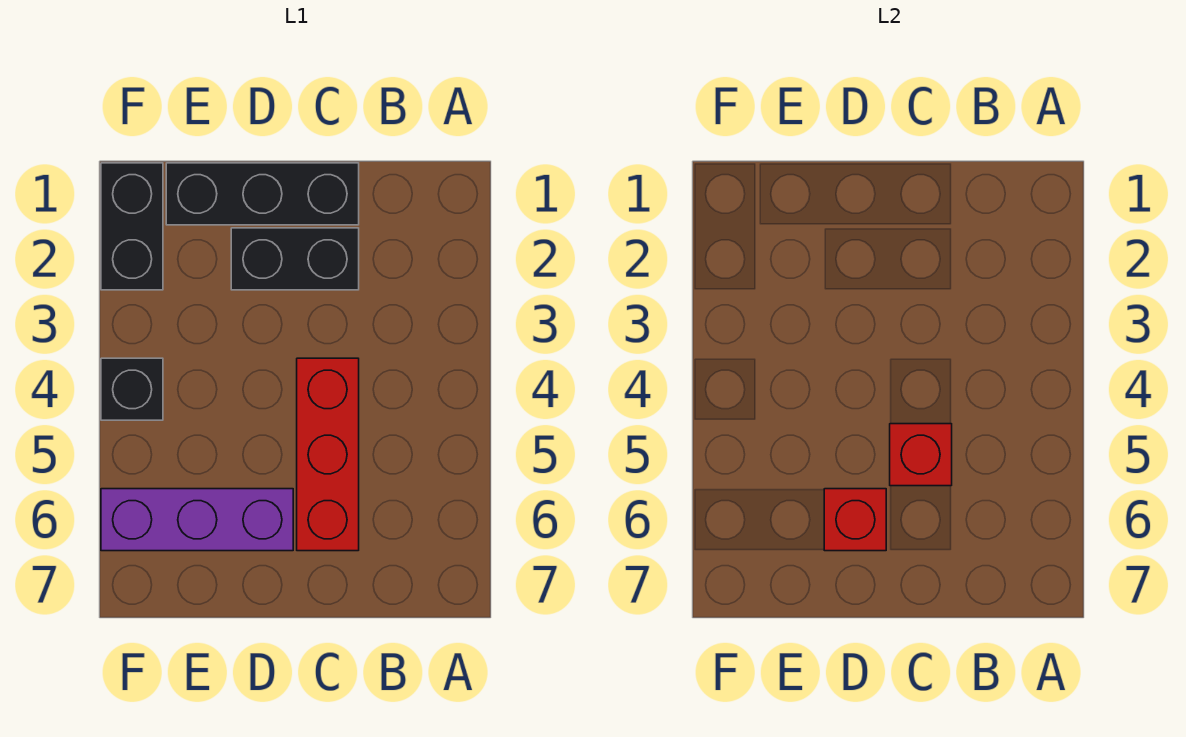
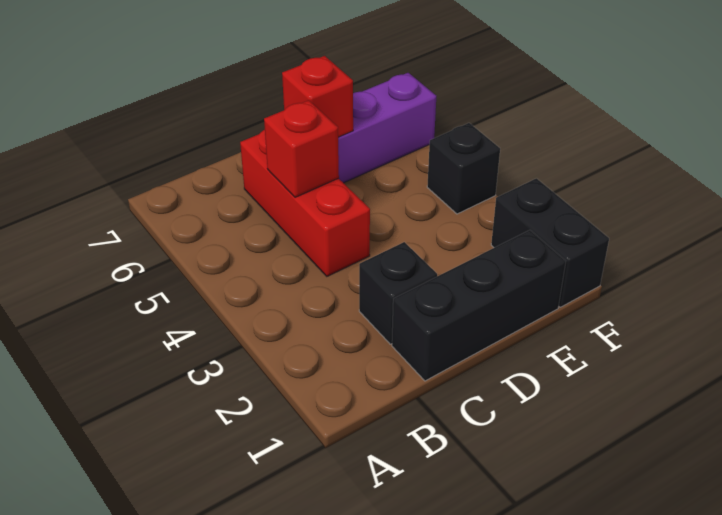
black brick C2:D2 level 1 -> black brick C2 level 1

